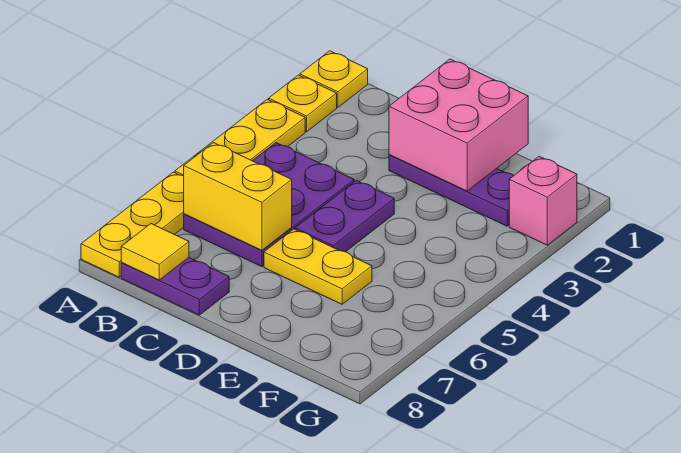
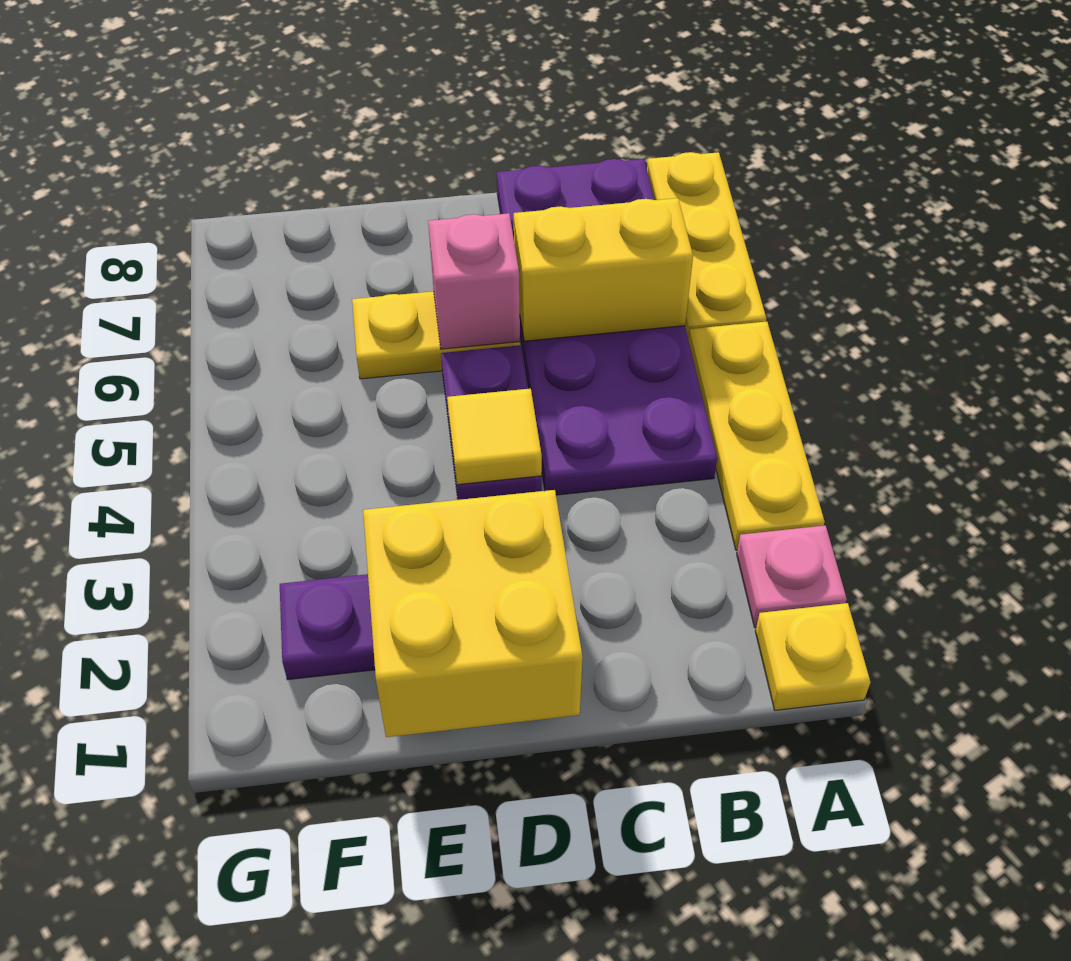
yellow plate A2 level 1 -> pink plate A2 level 1
yellow tile B8 level 2 -> yellow tile D4 level 2
pink brick D1:E2 level 2 -> yellow brick D1:E2 level 2
pink brick G2 level 1 -> pink brick D6 level 2

